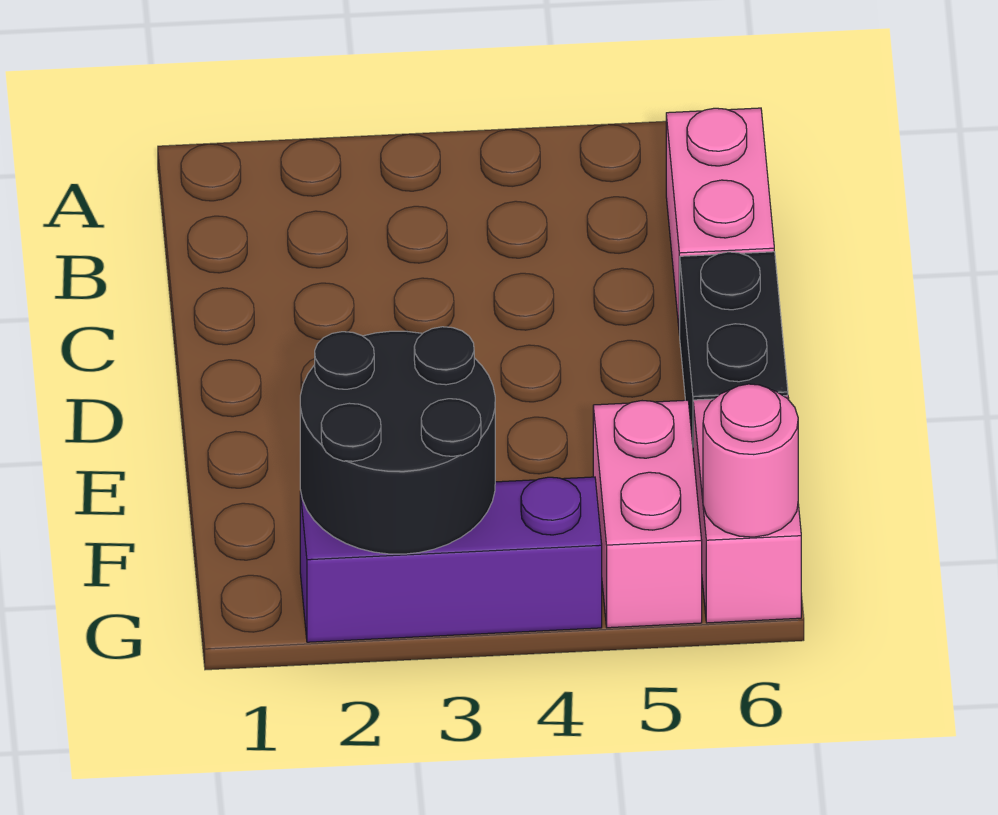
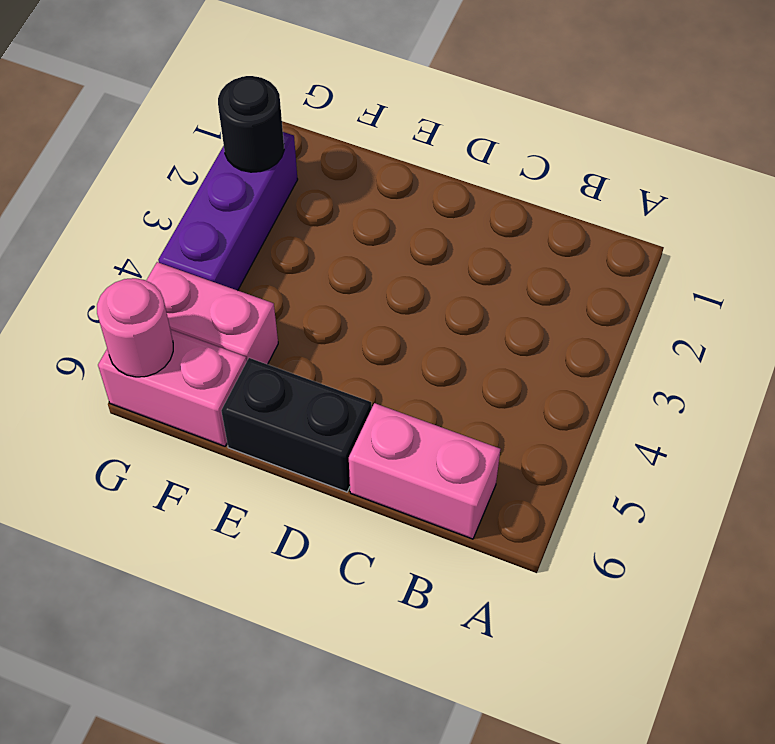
black round brick F2:G3 level 2 -> black round brick G2 level 2

